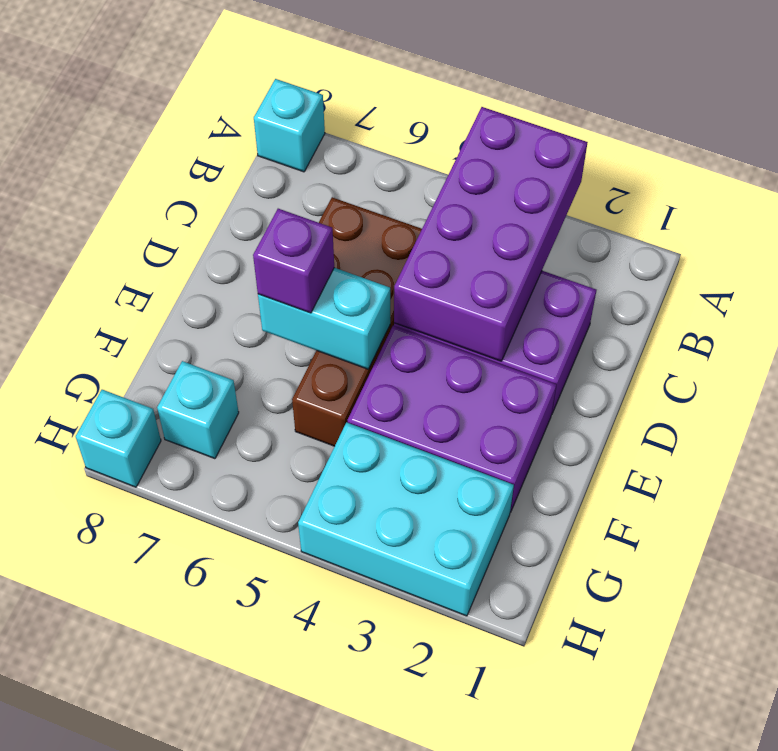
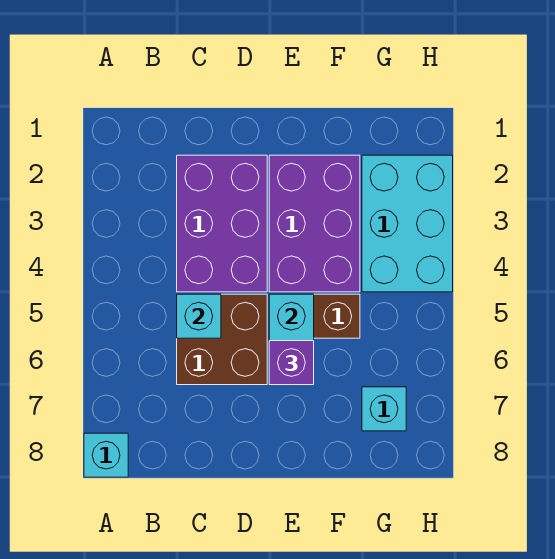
purple brick A3:D4 level 2 -> none
cyan brick H8 level 1 -> cyan brick C5 level 2

